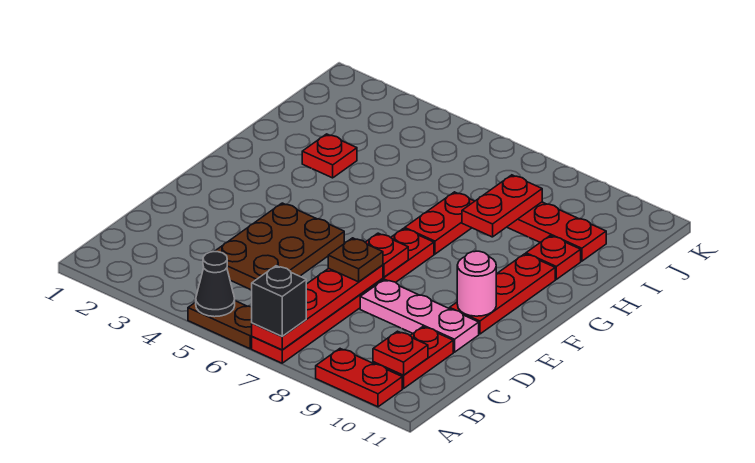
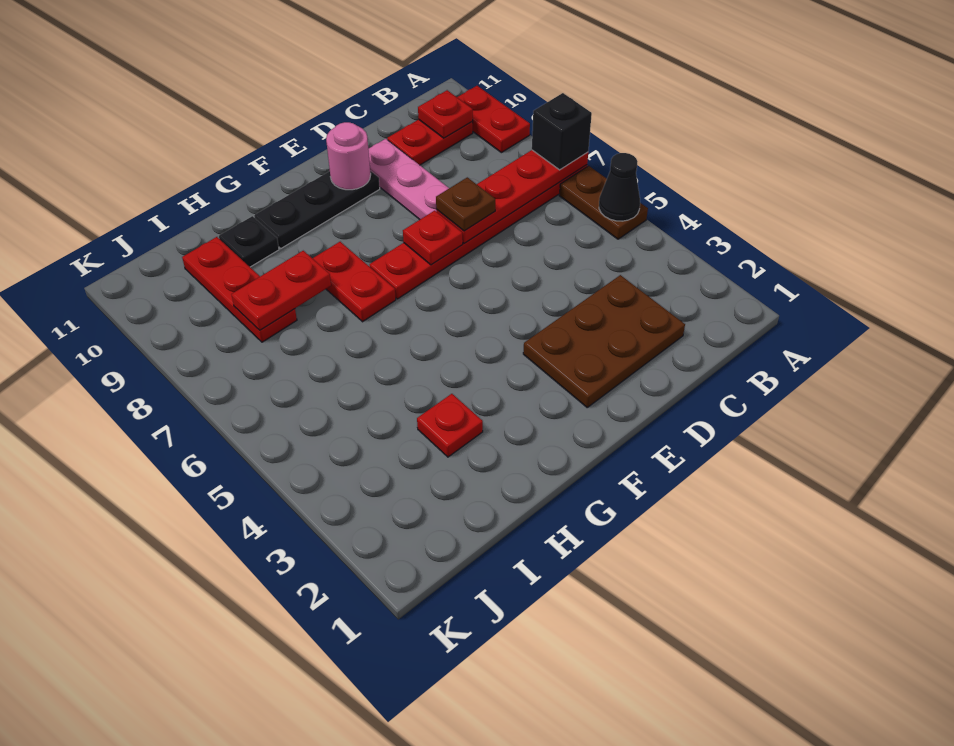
brown plate C4:E5 level 1 -> brown plate C2:E3 level 1
red plate E10:G10 level 1 -> black plate E10:G10 level 1
red plate G7:H7 level 1 -> red plate G7:G8 level 1
red plate H10 level 1 -> black plate H10 level 1

